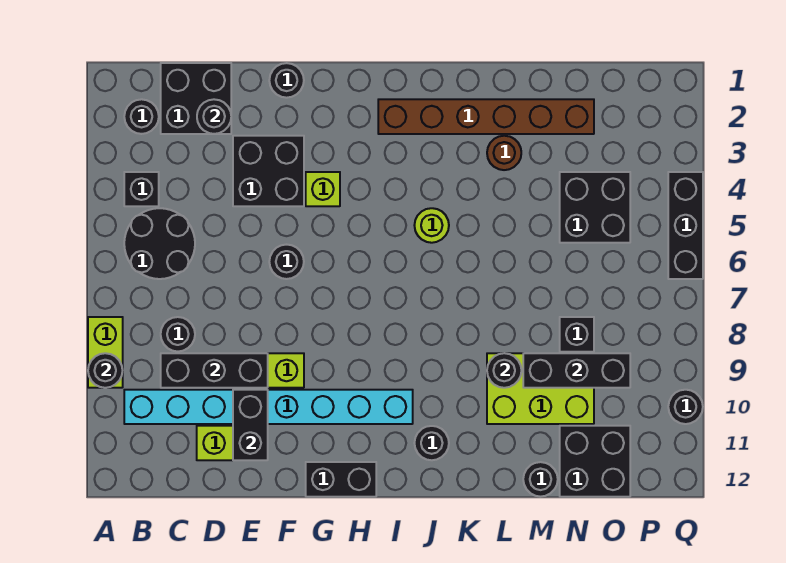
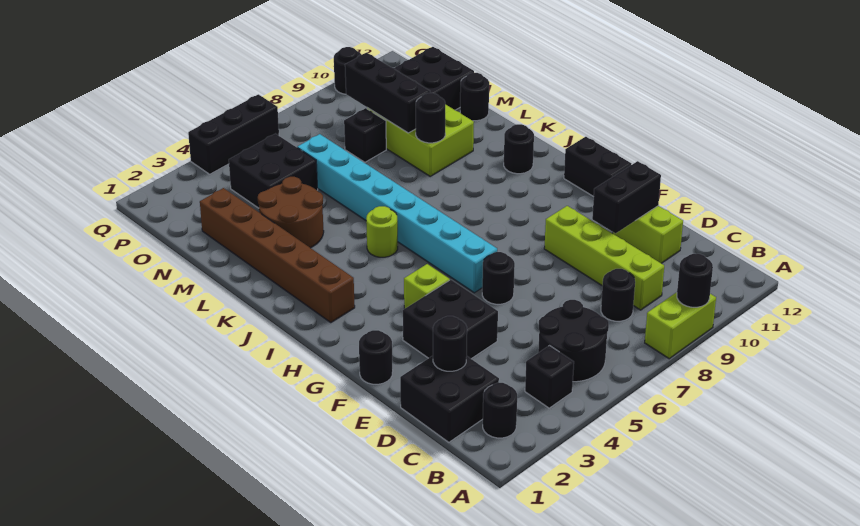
cyan brick B10:I10 level 1 -> cyan brick G6:N6 level 1
black brick C9:E9 level 2 -> none
brown round brick L3 level 1 -> brown round brick L3:M4 level 1

